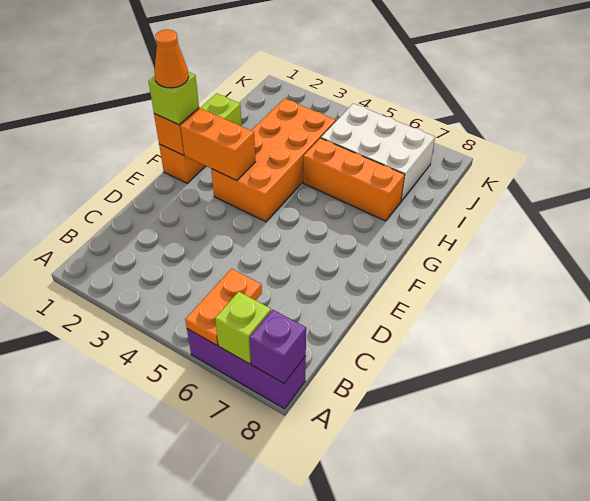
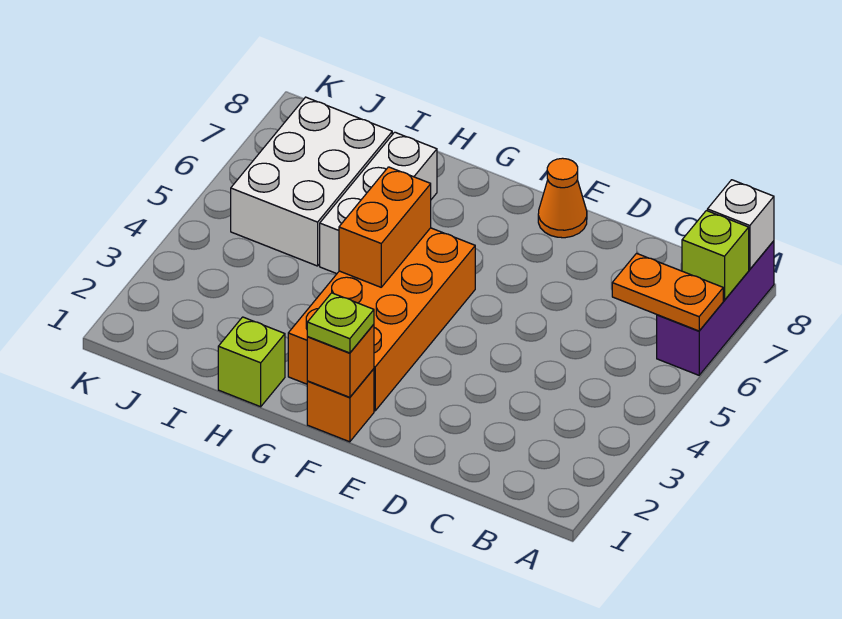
purple brick A8 level 2 -> white brick A8 level 2
lime brick F1 level 3 -> lime plate F1 level 3
orange cone F1 level 4 -> orange cone E8 level 1
orange brick F2:F3 level 2 -> orange brick G4:G5 level 2
orange brick F3:I4 level 1 -> orange brick F2:G5 level 1
orange brick H5:H7 level 1 -> white brick H5:H7 level 1

